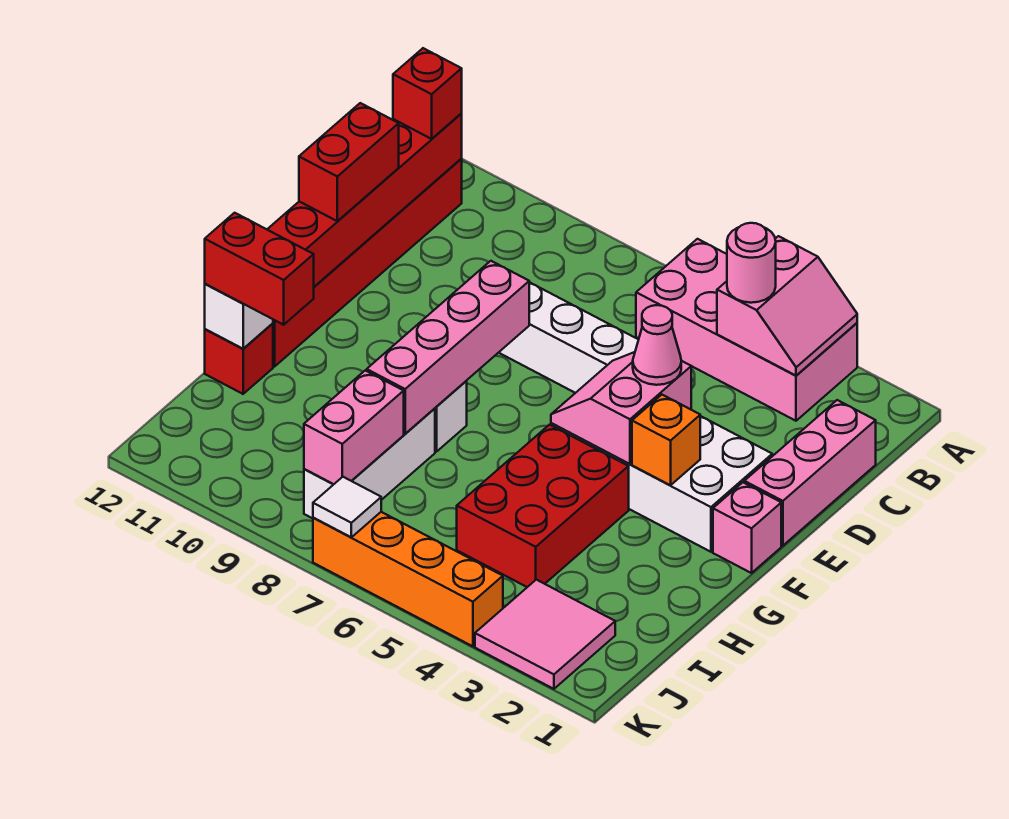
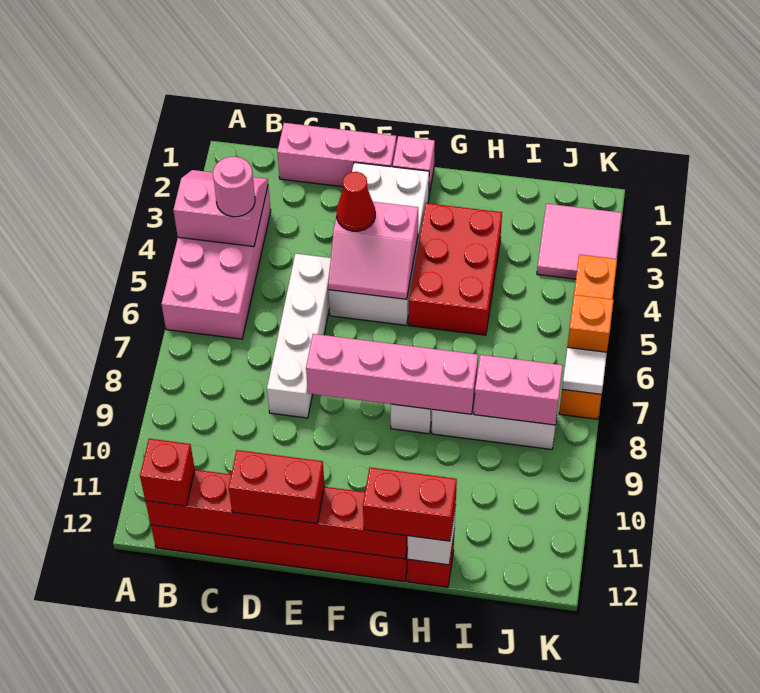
pink cone E4 level 3 -> red cone E4 level 3
orange brick F3 level 2 -> orange brick K6 level 2
red brick G4:I5 level 1 -> red brick G3:H5 level 1
red brick H11:H12 level 3 -> red brick G12:H12 level 3

